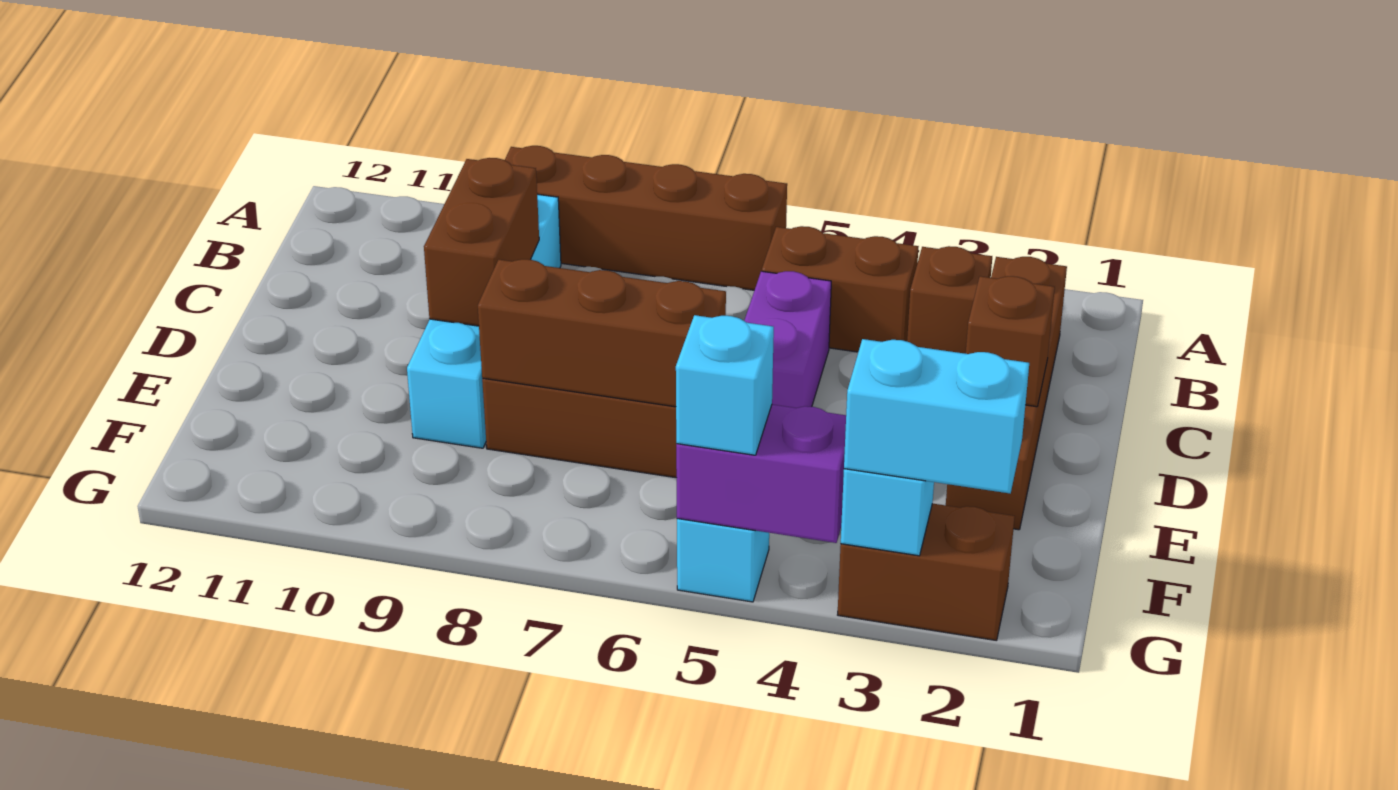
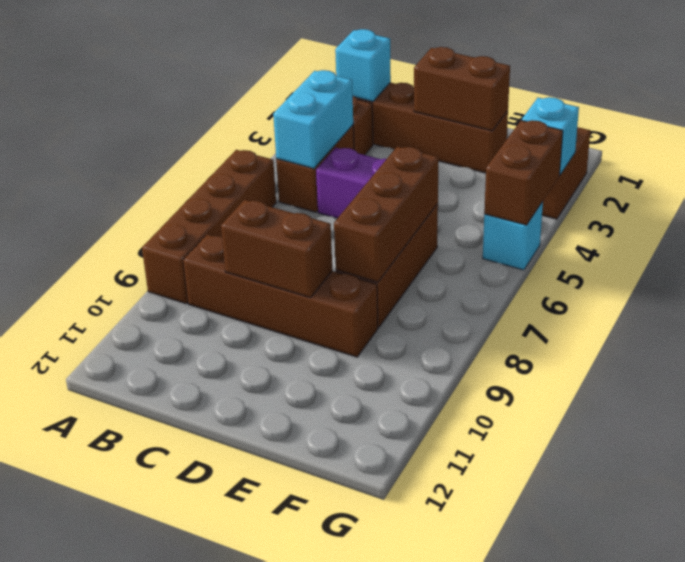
cyan brick B9:E9 level 1 -> brown brick B9:E9 level 1
brown brick D2 level 2 -> brown brick D2:E2 level 2
cyan brick G2:G3 level 3 -> cyan brick B4:B5 level 2
purple brick G4:G5 level 2 -> brown brick G4:G5 level 2
cyan brick G5 level 3 -> cyan brick B2 level 2

